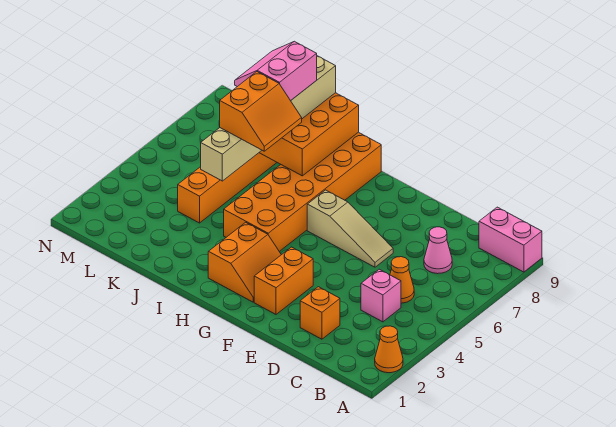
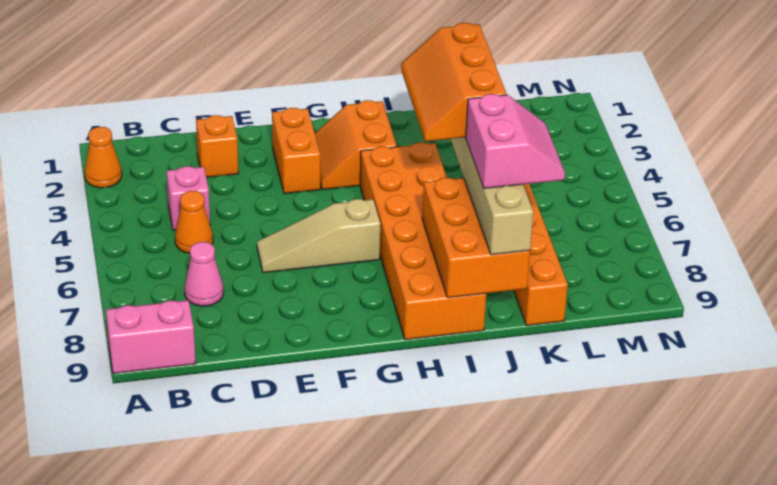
orange slope I5:J6 level 4 top J -> orange slope I4:J6 level 4 top J

